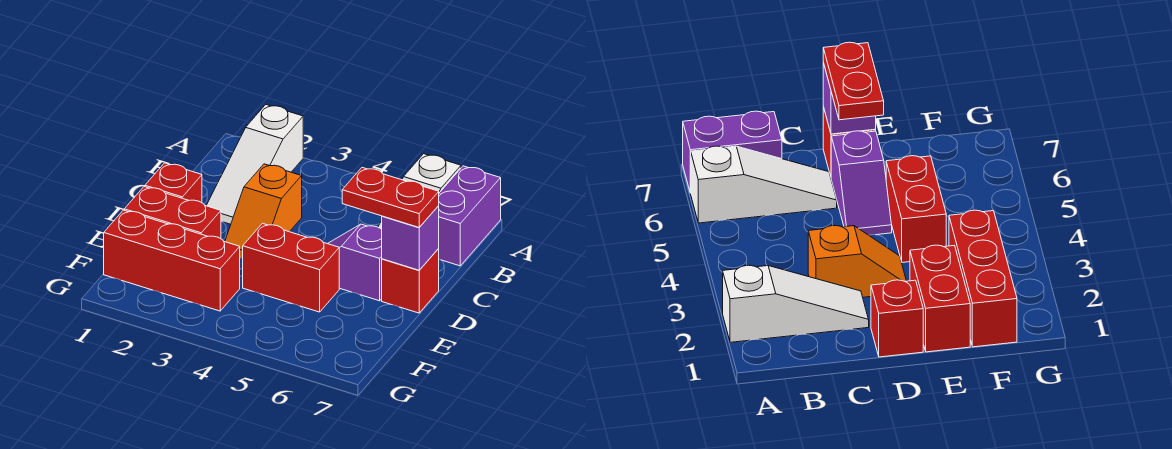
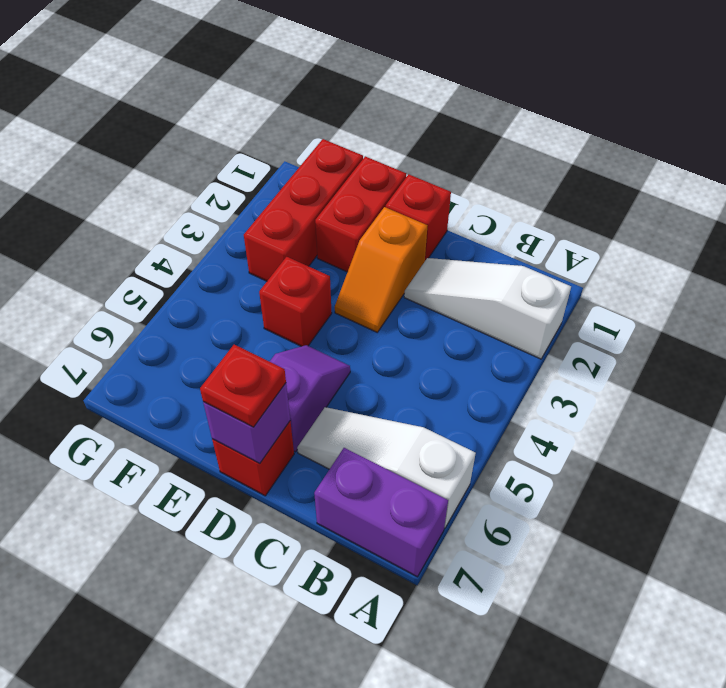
orange slope C3:D3 level 1 top C -> orange slope D2:D3 level 1 top 2
red plate D6:D7 level 3 -> red plate D7 level 3
red brick E4:E5 level 1 -> red brick E4 level 1

